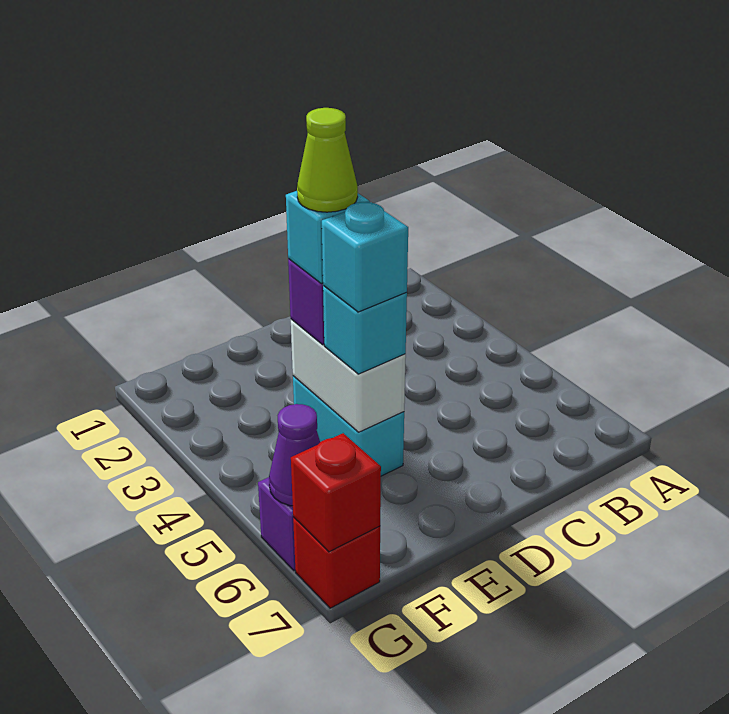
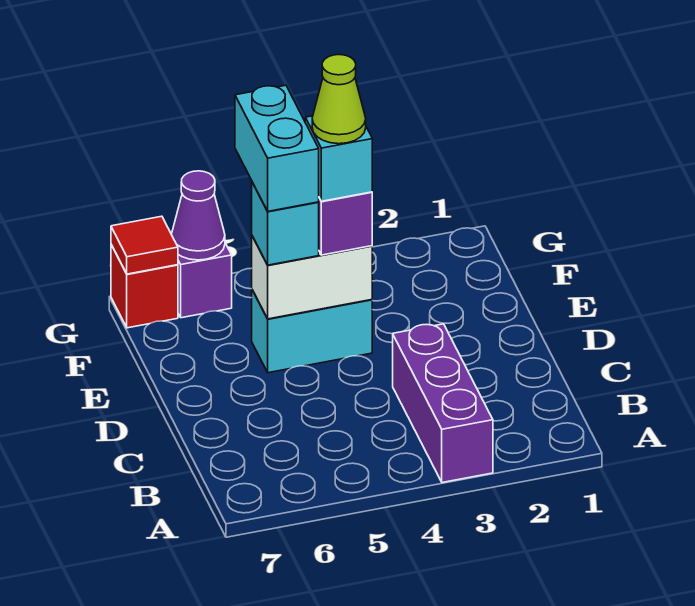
none -> purple brick A3:C3 level 1
cyan brick E5 level 4 -> cyan brick E5:F5 level 4
red brick G7 level 2 -> red tile G7 level 2

